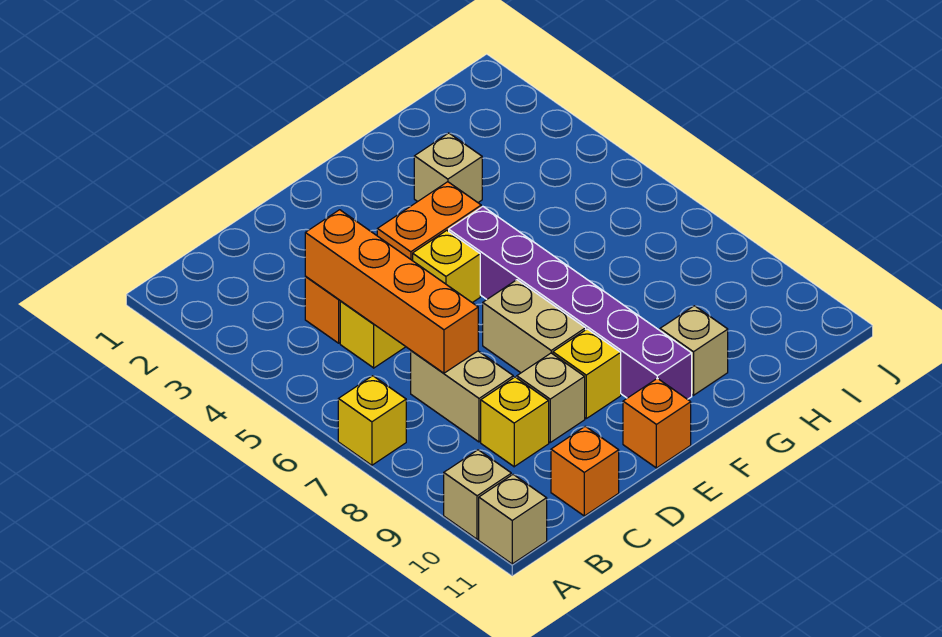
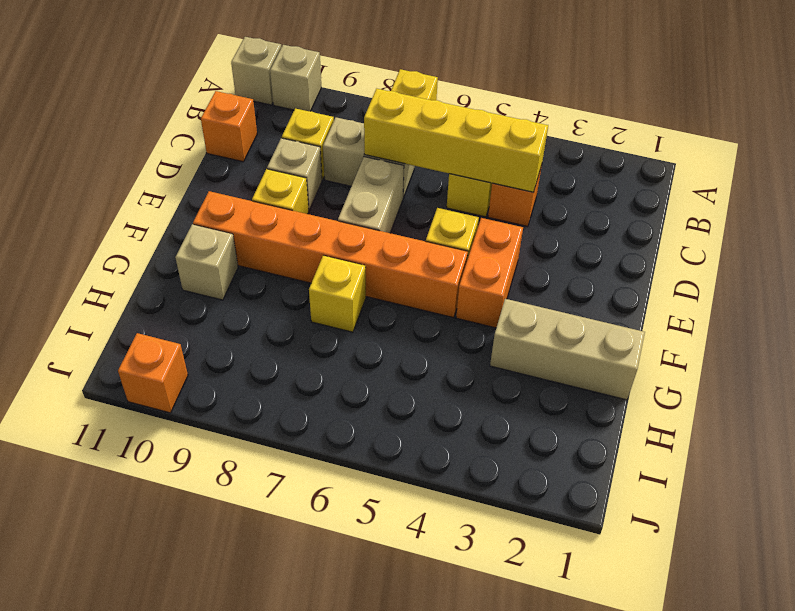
orange brick C4:C7 level 2 -> yellow brick C4:C7 level 2
tan brick E7:E8 level 1 -> tan brick D7:E7 level 1
orange brick E11 level 1 -> orange brick J10 level 1
purple brick F5:F10 level 1 -> orange brick F5:F10 level 1
tan brick G3 level 1 -> tan brick G1:G3 level 1
none -> yellow brick G7 level 1

